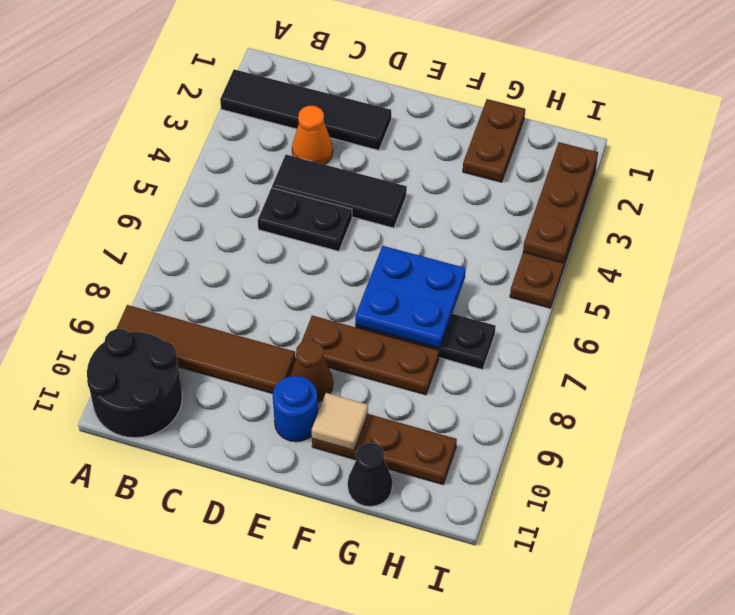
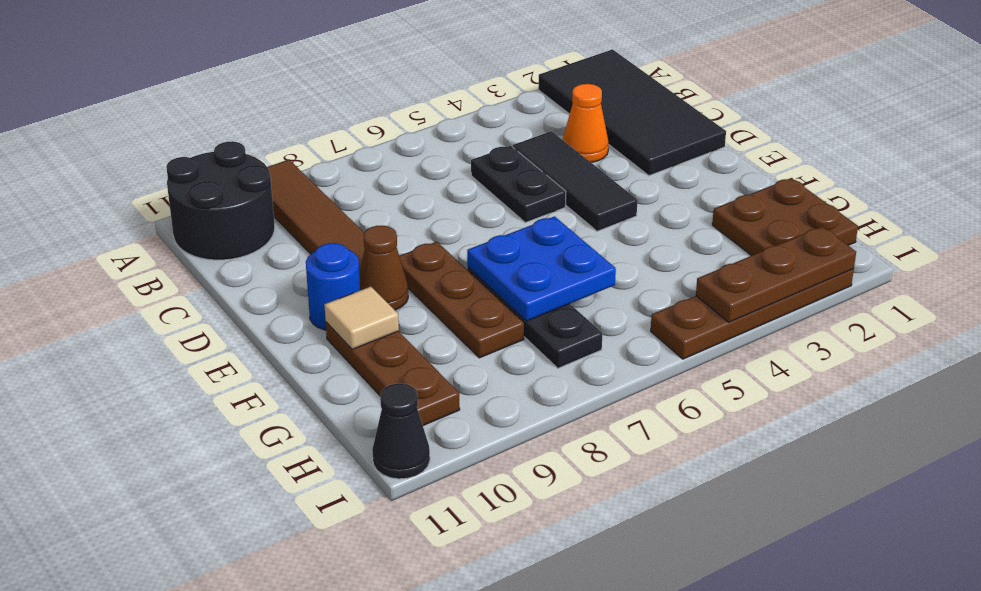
black tile A2:D2 level 1 -> black tile A1:D2 level 1
brown plate G1:G2 level 1 -> brown plate G1:H2 level 1
black cone G11 level 1 -> black cone I11 level 1

